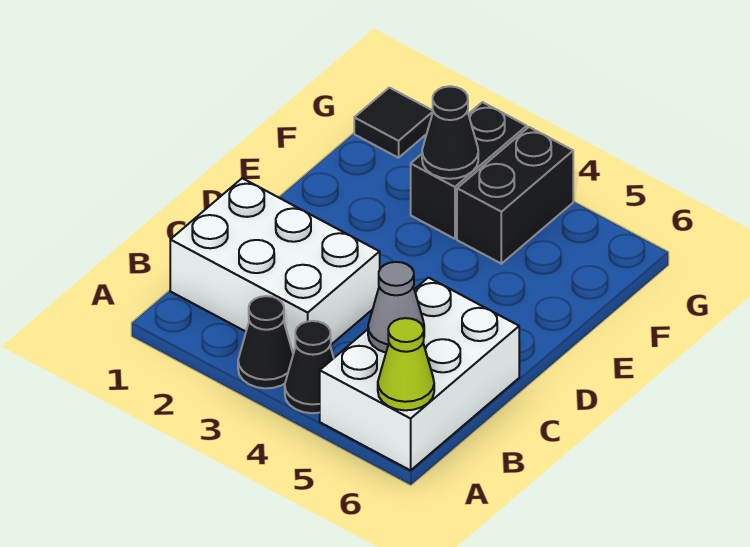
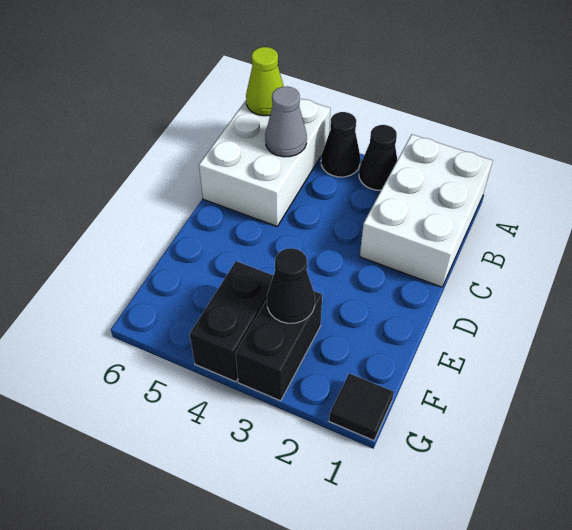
white brick B1:C3 level 1 -> white brick A1:C2 level 1

